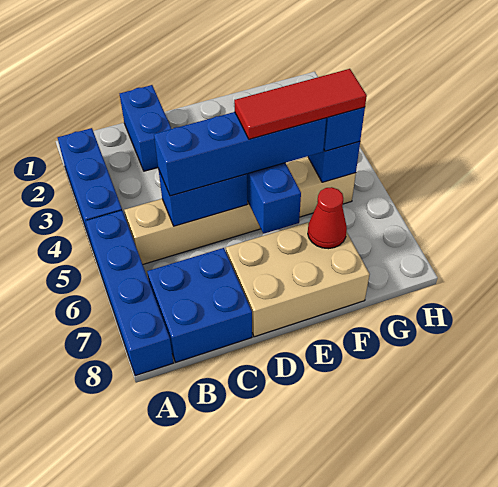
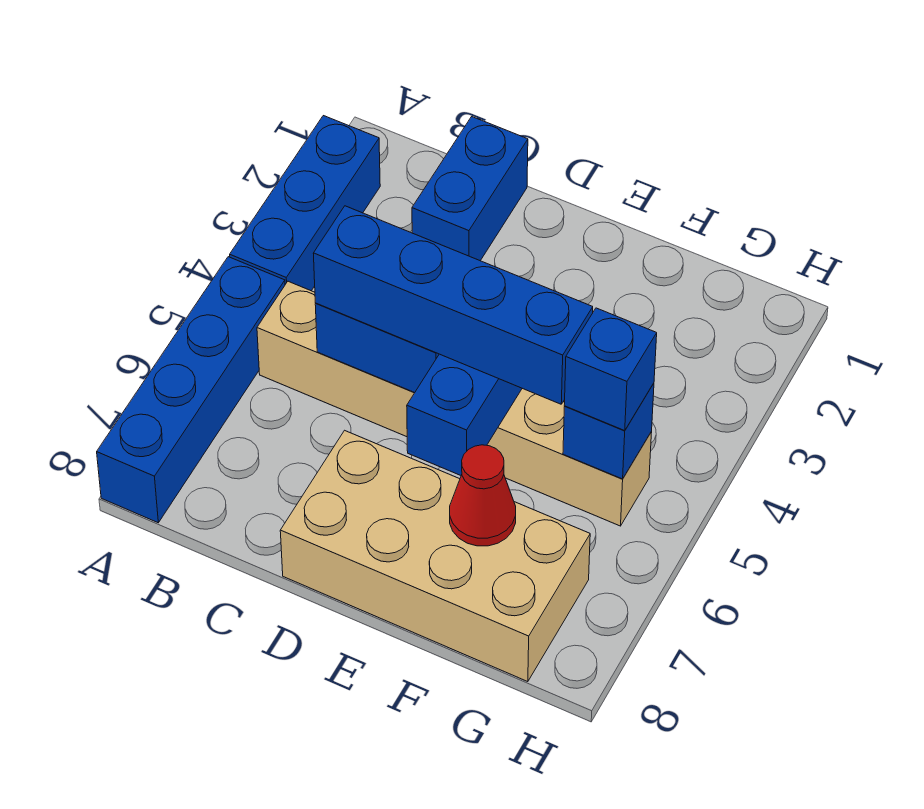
blue brick B7:C8 level 1 -> none
tan brick D7:F8 level 1 -> tan brick D7:G8 level 1
red tile E5:G5 level 4 -> none

